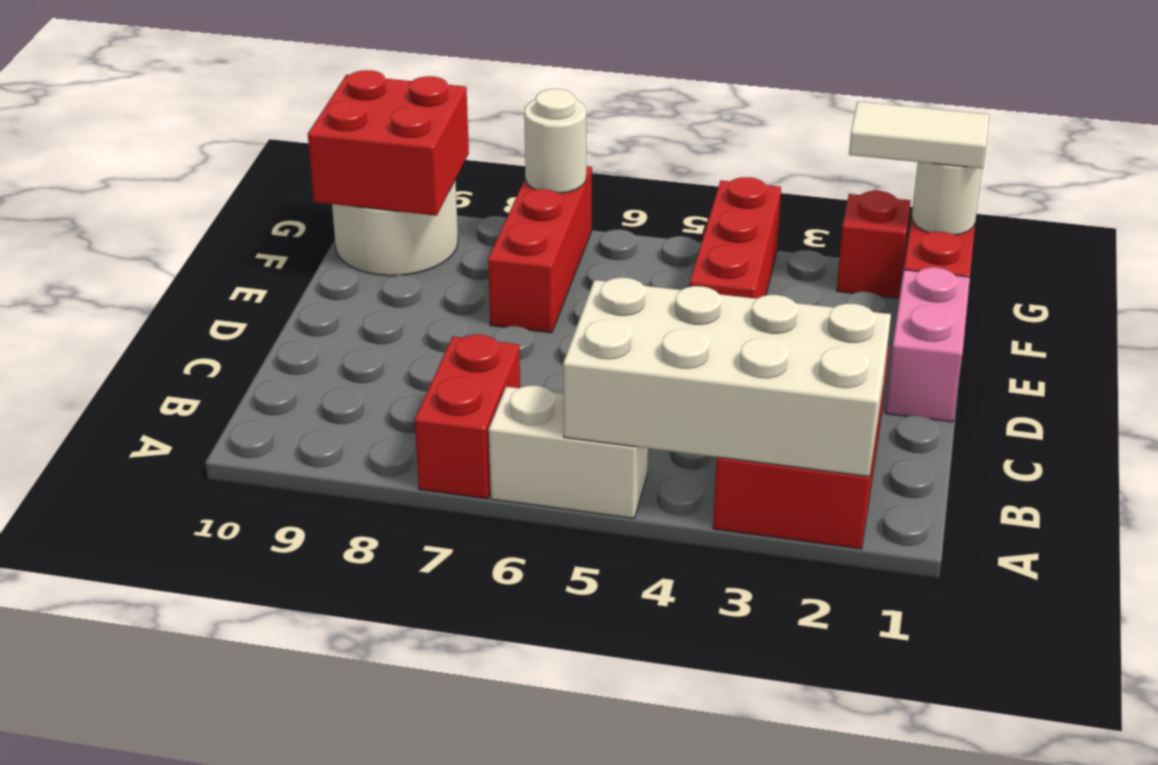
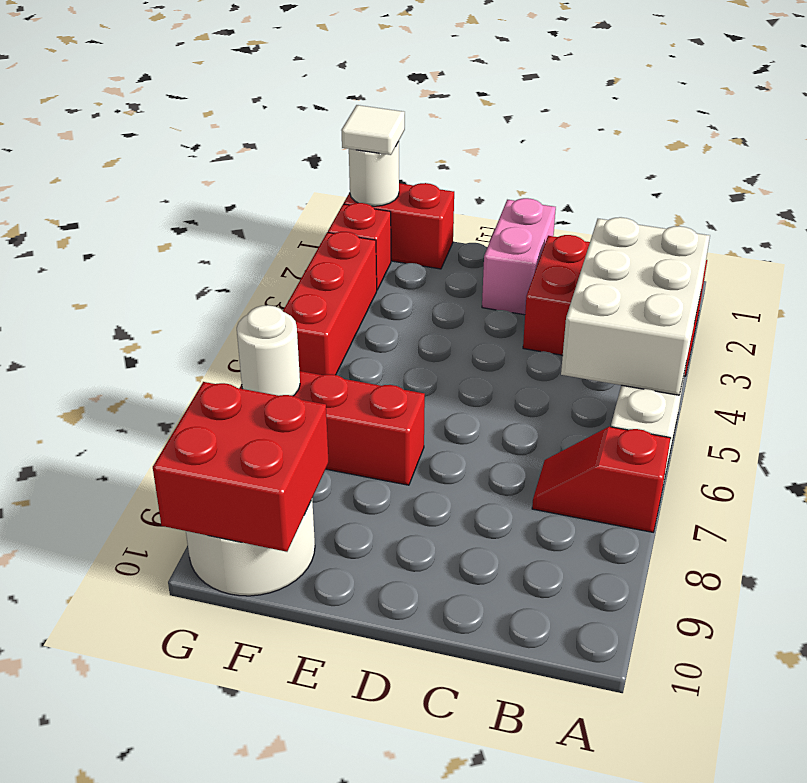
white brick A2:B5 level 2 -> white brick A3:B5 level 2
red brick A7:B7 level 1 -> red slope A7:B7 level 1 top A
pink brick D1:E1 level 1 -> pink brick D1:D2 level 1
red brick E4:G4 level 1 -> red brick G3:G5 level 1
white tile G1:G2 level 3 -> white tile G1 level 3

